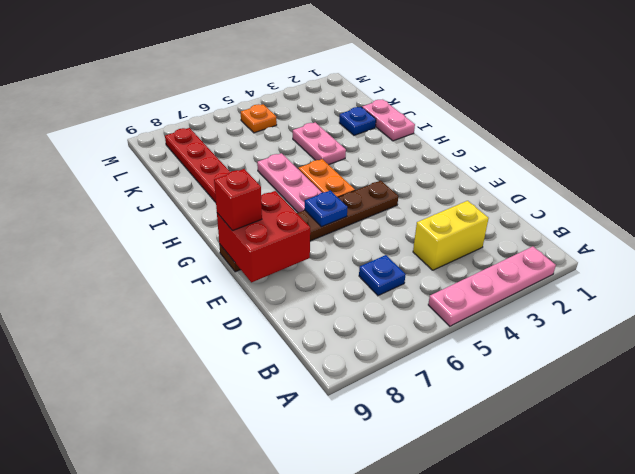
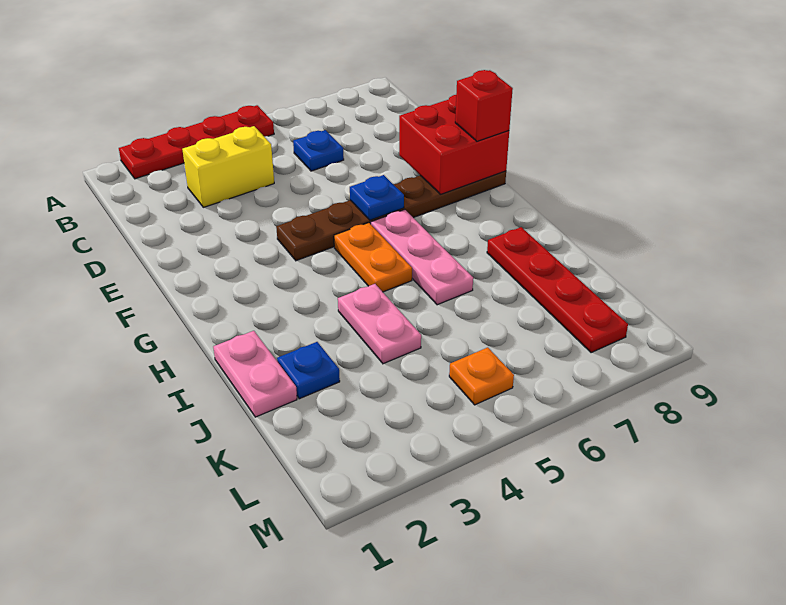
pink plate A2:A5 level 1 -> red plate A2:A5 level 1

